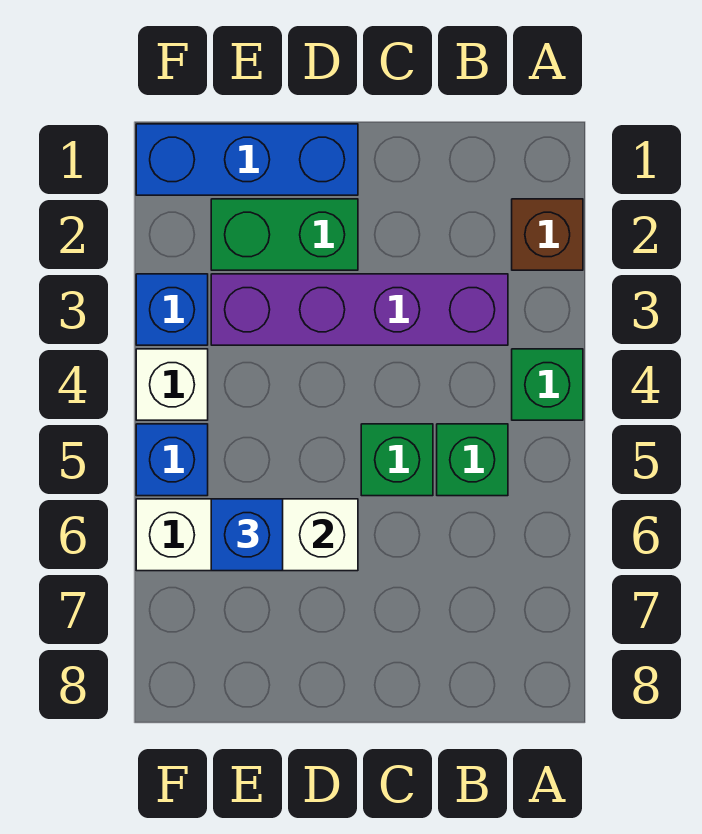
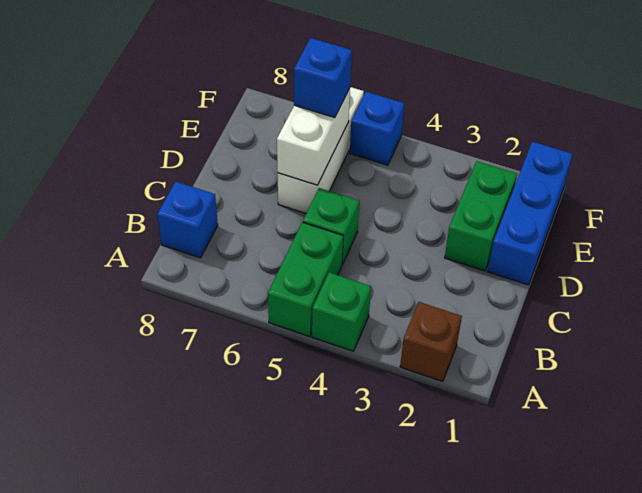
purple brick B3:E3 level 1 -> none
green brick B5 level 1 -> green brick A5:B5 level 1
blue brick F3 level 1 -> blue brick B8 level 1
white brick F4 level 1 -> none

